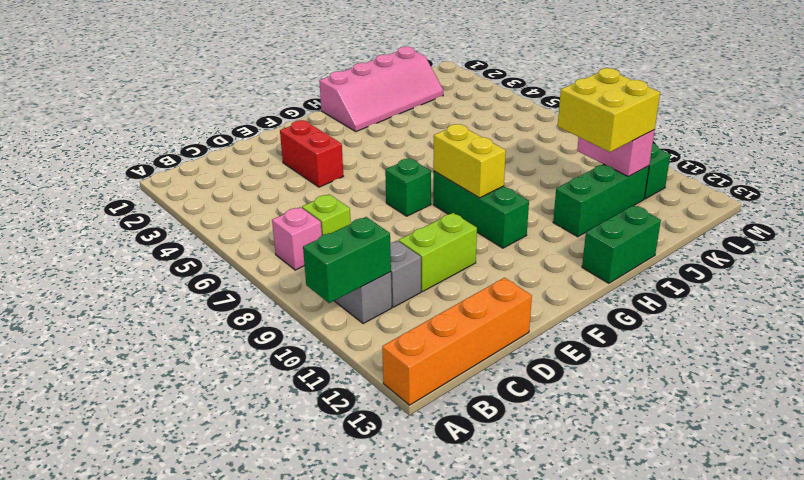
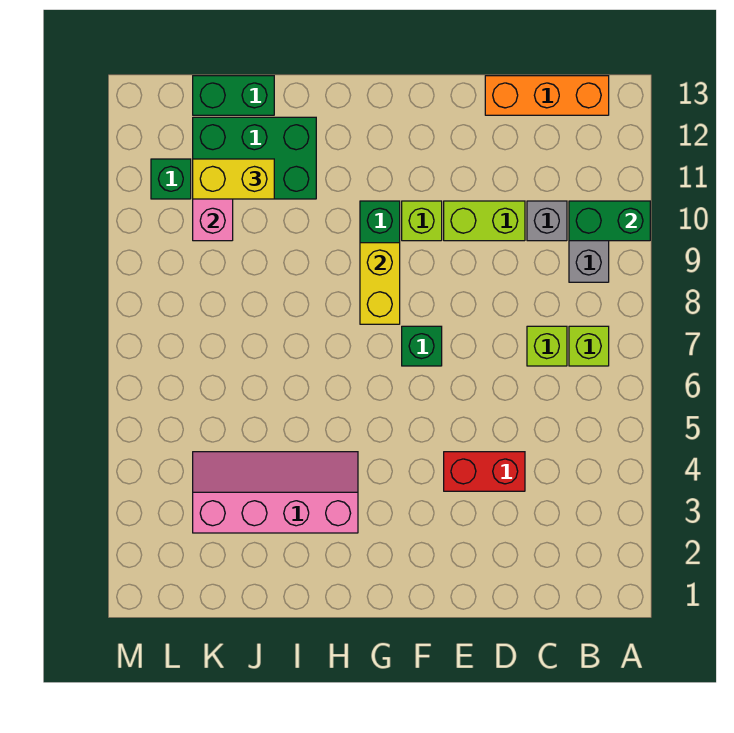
orange brick A13:D13 level 1 -> orange brick B13:D13 level 1
pink brick B7 level 1 -> lime brick B7 level 1
red brick E3:E4 level 1 -> red brick D4:E4 level 1
none -> lime brick F10 level 1
pink slope H1:K2 level 1 top 1 -> pink slope H3:K4 level 1 top 3
green brick H13:I13 level 1 -> green brick J13:K13 level 1
green brick I11:K11 level 1 -> green brick I11:K12 level 1
yellow brick J10:K11 level 3 -> yellow brick J11:K11 level 3

